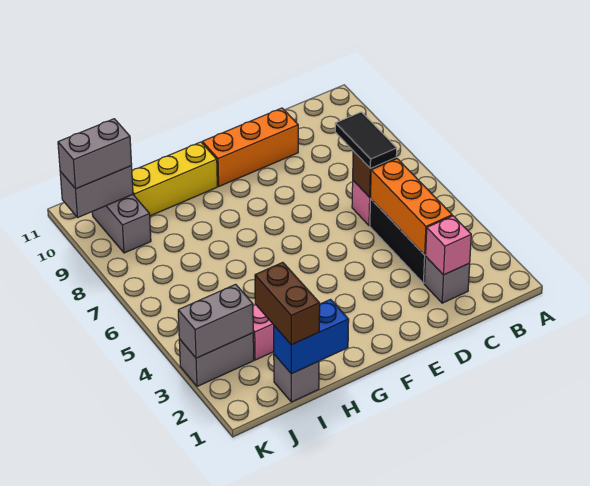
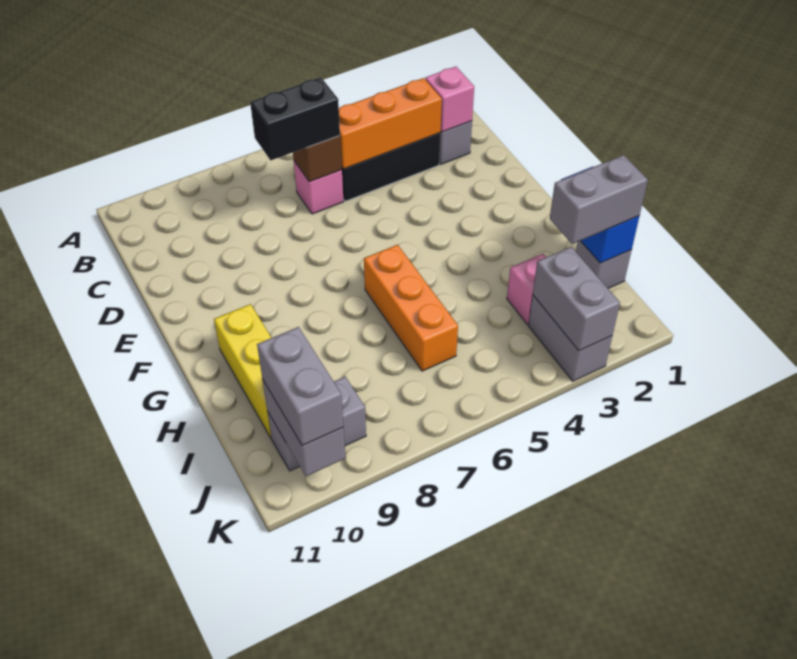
black tile C6:C7 level 3 -> black brick C6:C7 level 3
orange brick D10:F10 level 1 -> orange brick G6:I6 level 1
brown brick I1:I2 level 3 -> grey brick I1:I2 level 3

